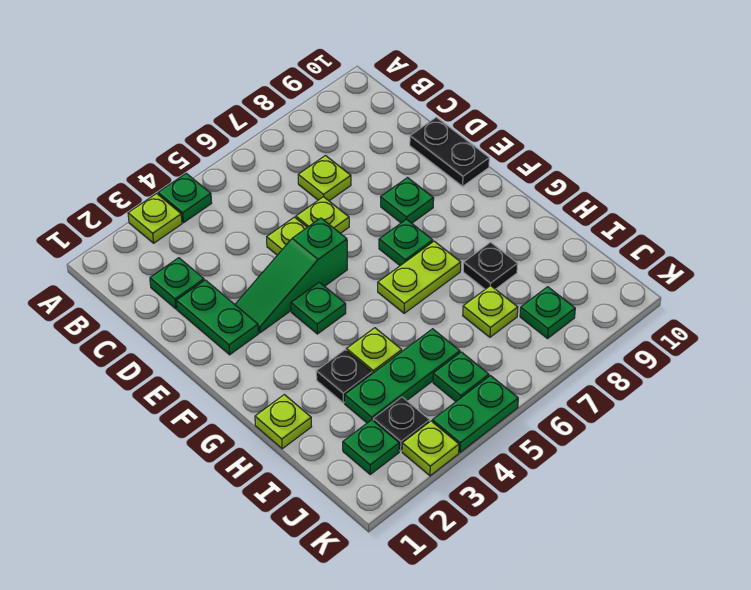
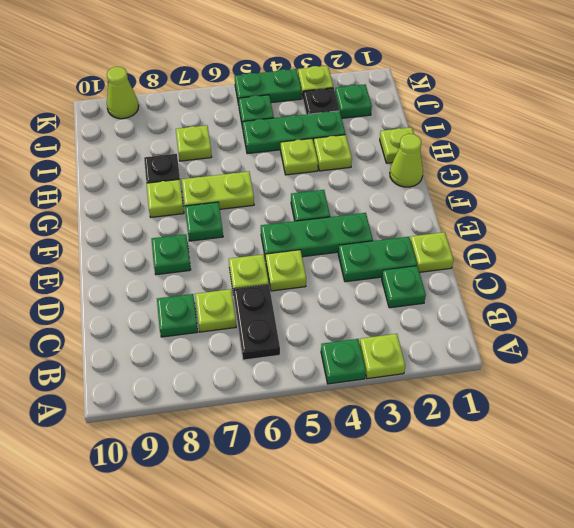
none -> lime plate D1 level 1
green plate D2:E2 level 1 -> green plate D2:D3 level 1
black plate D10:E10 level 1 -> black plate B6:C6 level 1
green slope E3:E5 level 1 top 5 -> green plate E3:E5 level 1
none -> lime cone G1 level 1
none -> lime plate G8 level 1
black plate H3 level 1 -> lime plate H3 level 1
green plate J8 level 1 -> green plate C8 level 1
none -> lime cone K9 level 1

